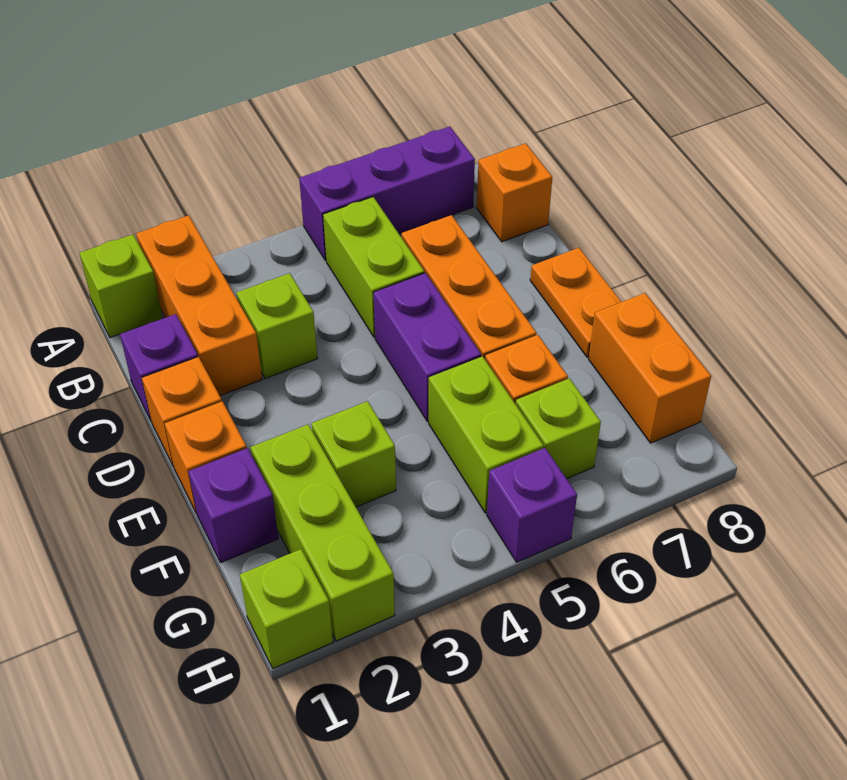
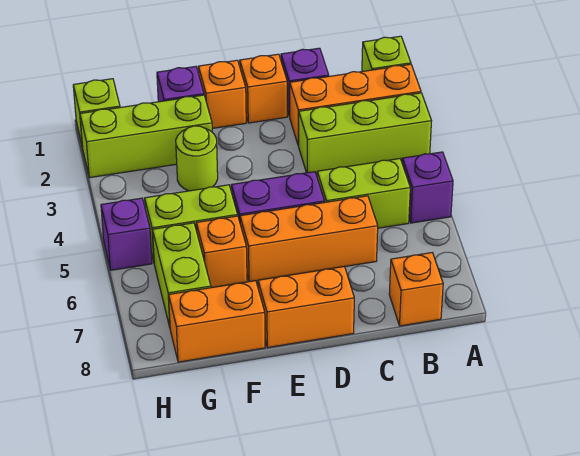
purple brick A5:A7 level 1 -> purple brick A5 level 1
lime brick C3 level 1 -> lime brick A3:C3 level 1
orange plate D8:E8 level 1 -> orange brick D8:E8 level 1
lime brick F3 level 1 -> lime round brick F3 level 1
lime brick G6 level 1 -> lime brick G6:G7 level 1

